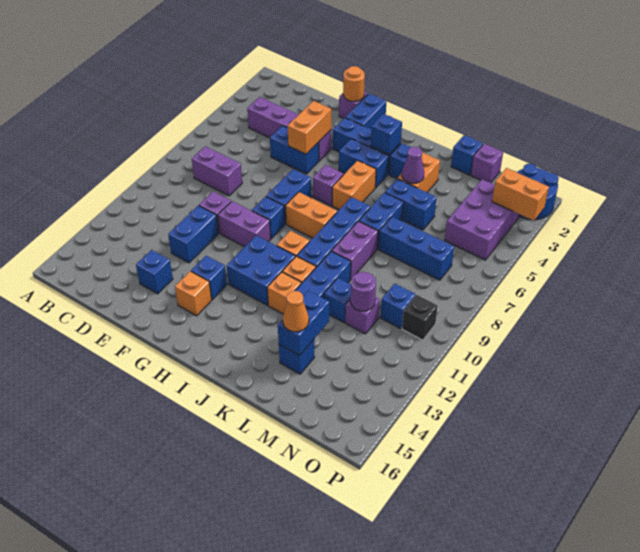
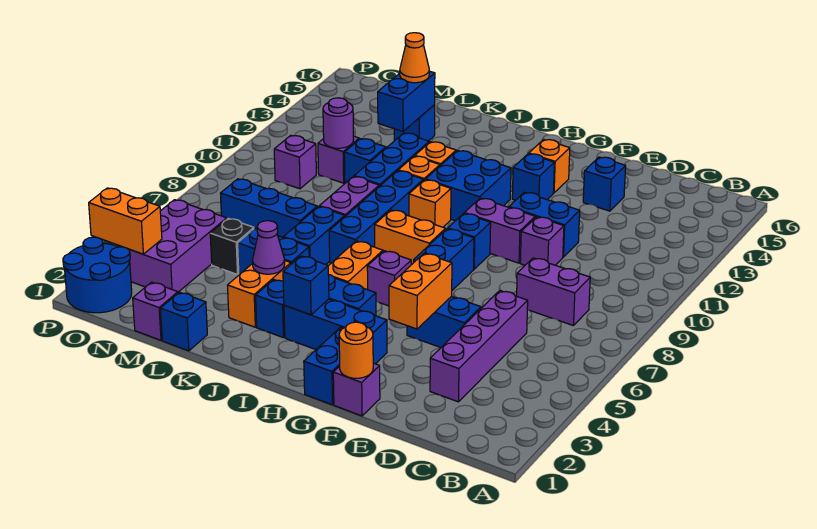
purple brick C4:F4 level 1 -> purple brick D3:D6 level 1
blue brick E11:E12 level 1 -> blue brick E11:F11 level 1
blue brick N10 level 1 -> purple brick N10 level 1
black brick O10 level 1 -> black brick M5 level 1

